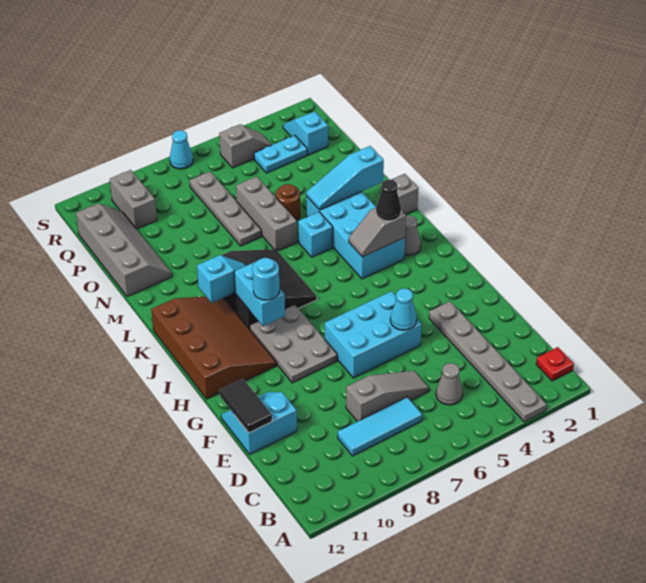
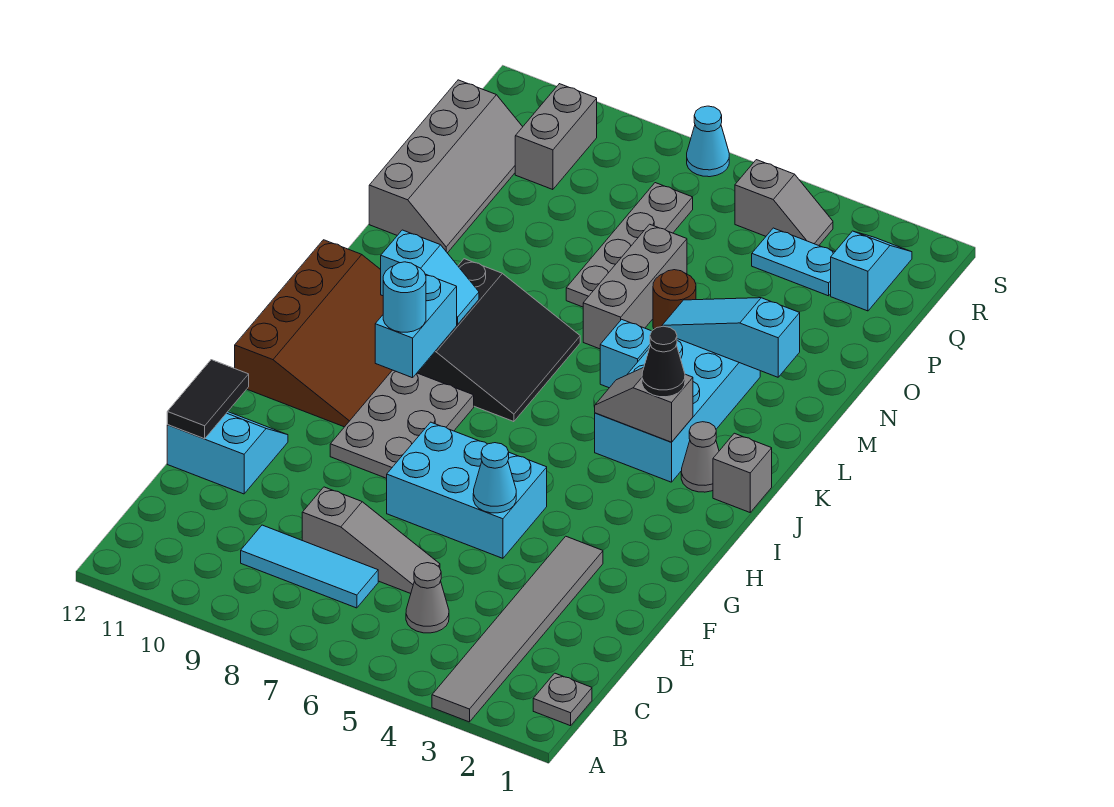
grey plate A3:F3 level 1 -> grey tile A3:F3 level 1
red plate B1 level 1 -> grey plate B1 level 1
grey brick L1 level 1 -> grey brick J1 level 1

